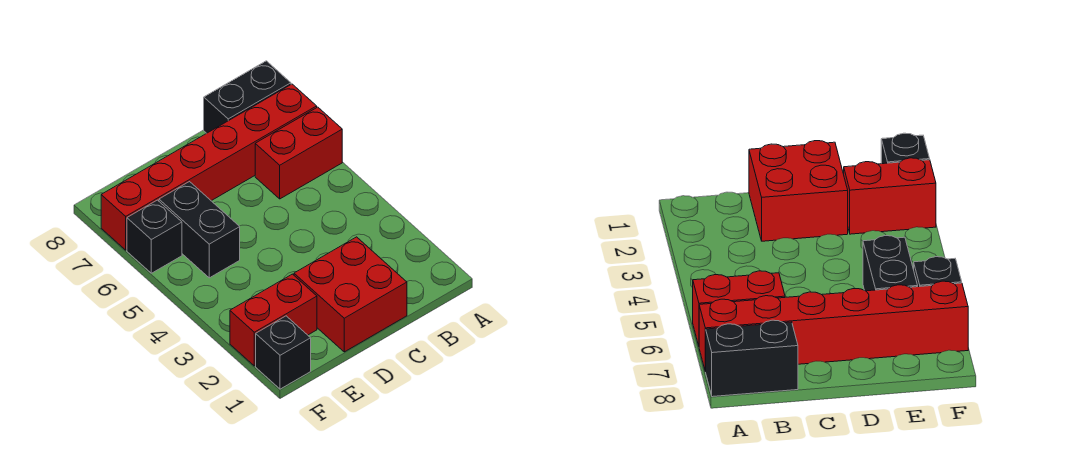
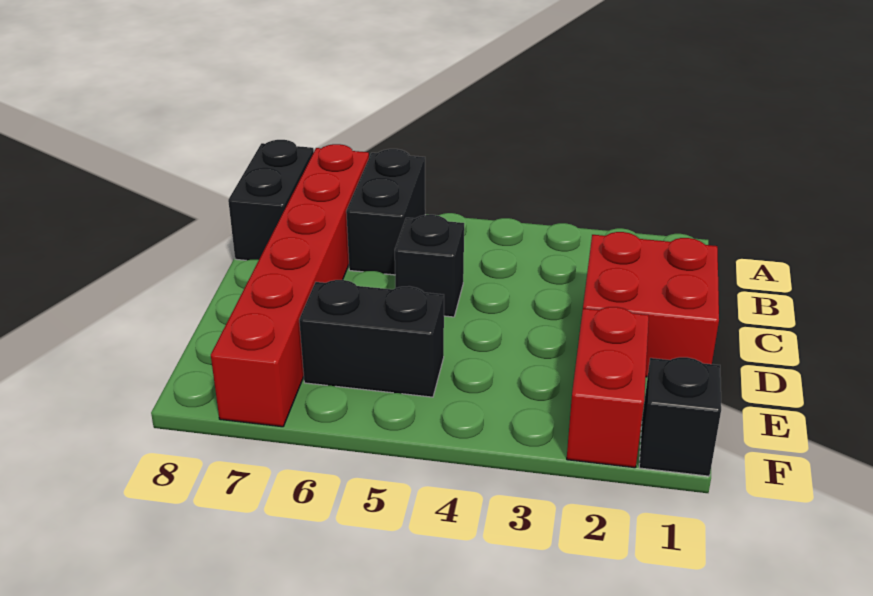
red brick A6:B6 level 1 -> black brick A6:B6 level 1
black brick F6 level 1 -> black brick C5 level 1

